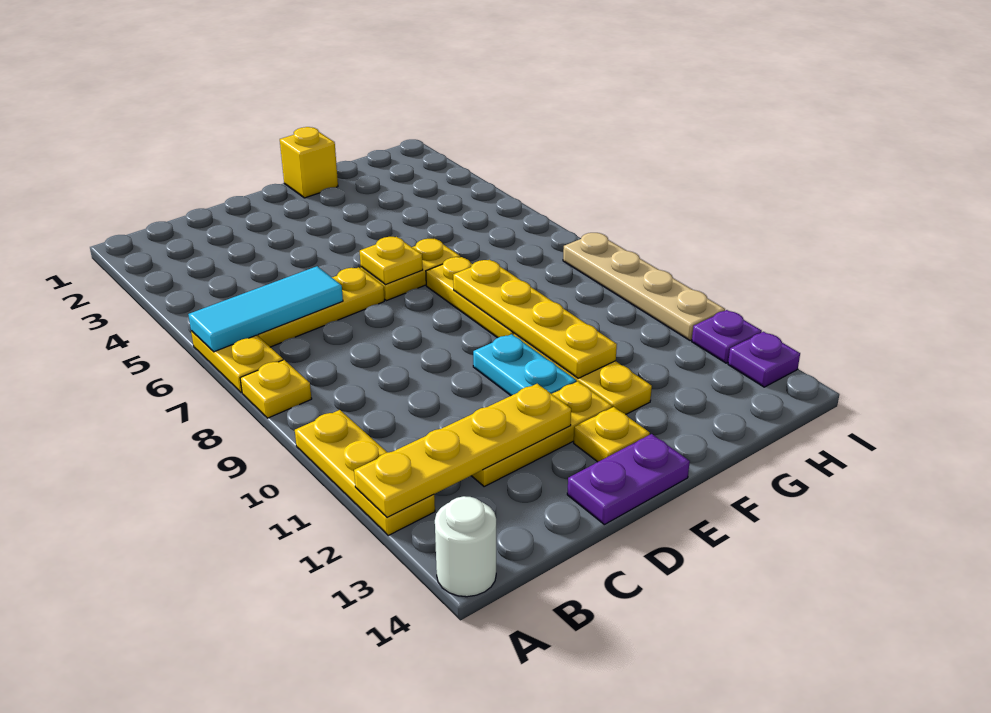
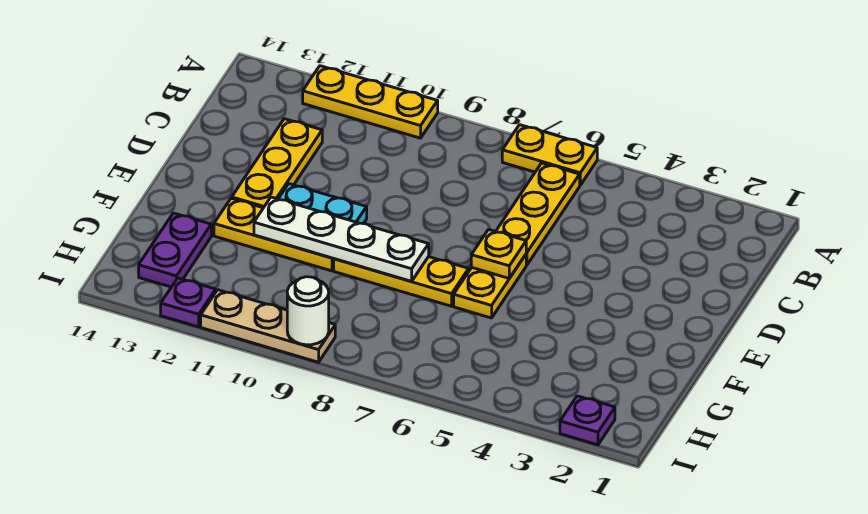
cyan tile A6:C6 level 2 -> none
yellow plate A8 level 1 -> none
yellow plate A12:D12 level 2 -> none
white round brick A14 level 1 -> white round brick I9 level 2
purple plate D14:E14 level 1 -> purple plate G13:H13 level 1
yellow plate E13 level 1 -> none
yellow brick F1 level 1 -> none
yellow plate F8:F11 level 2 -> white plate F8:F11 level 2
tan plate I8:I11 level 1 -> tan plate I9:I11 level 1
purple plate I13 level 1 -> purple plate I2 level 1

